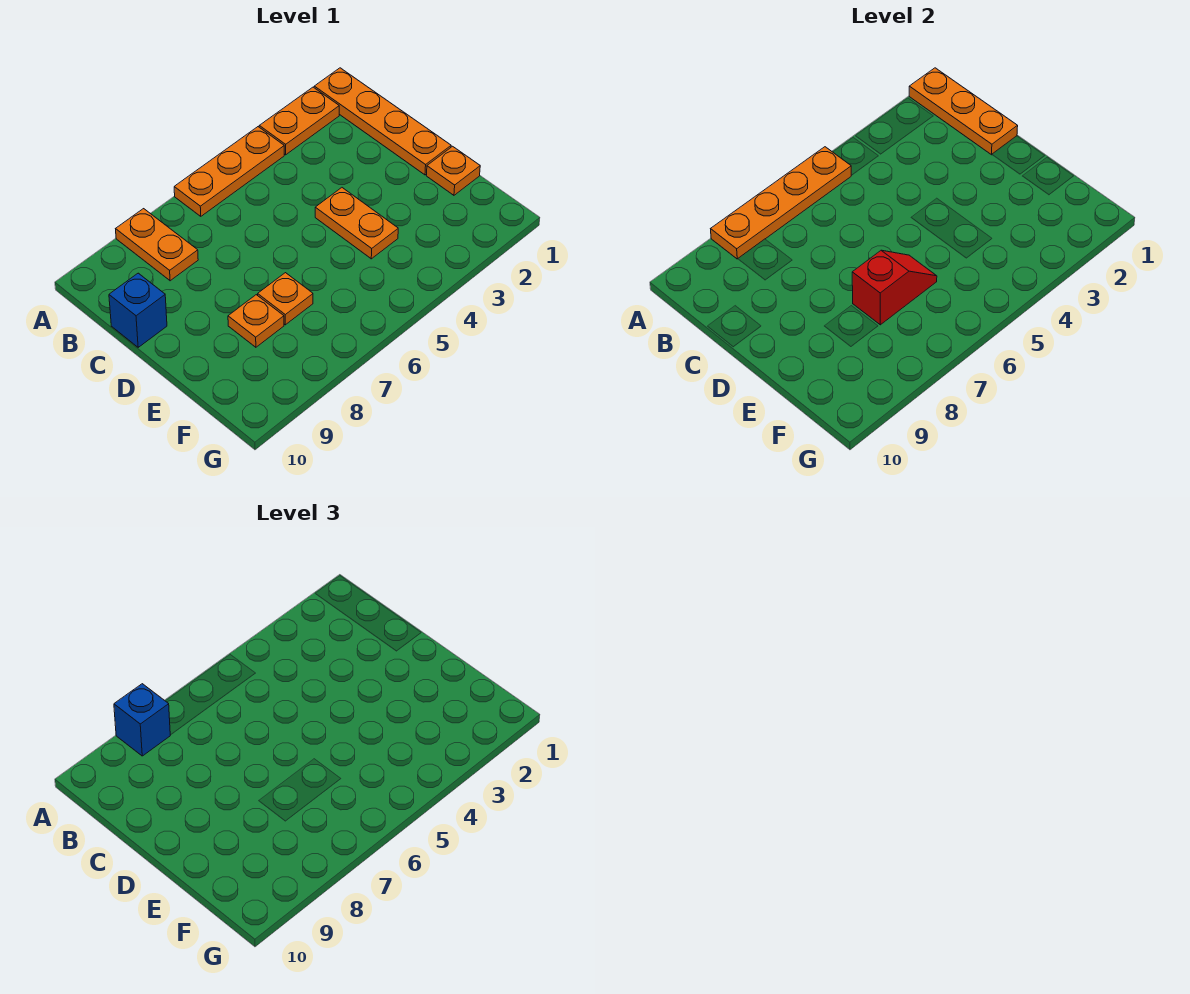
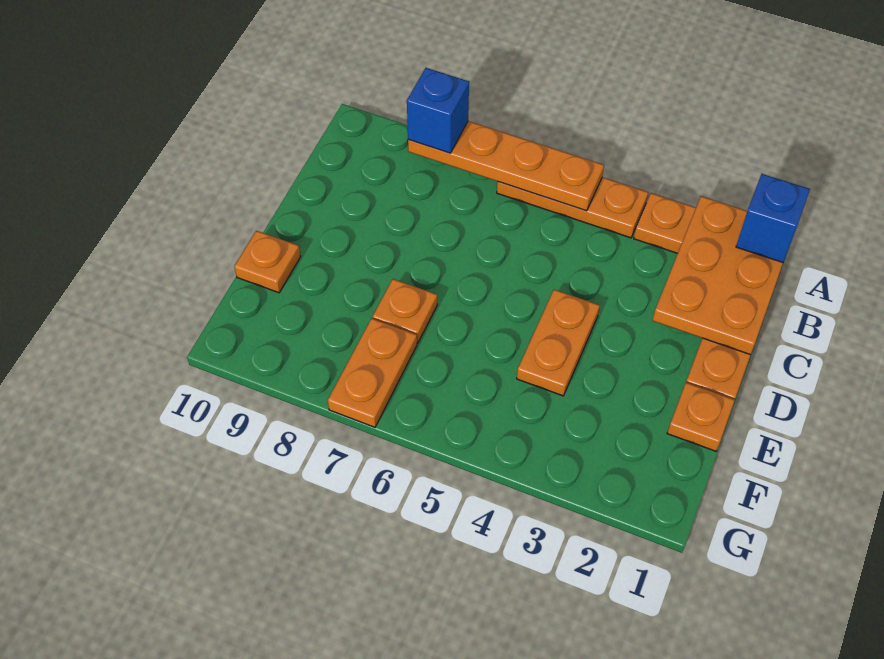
orange plate A1:C1 level 2 -> orange plate A1:C2 level 2
orange plate A8:B8 level 1 -> orange plate F7:G7 level 1
blue brick C10 level 1 -> blue brick A1 level 3
red slope E6:E7 level 2 top 7 -> none
orange plate E8 level 1 -> orange plate E10 level 1

